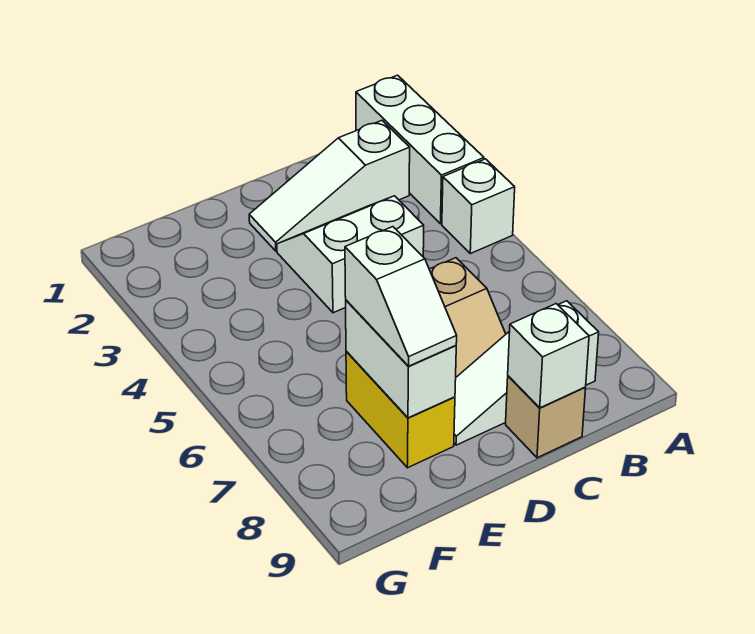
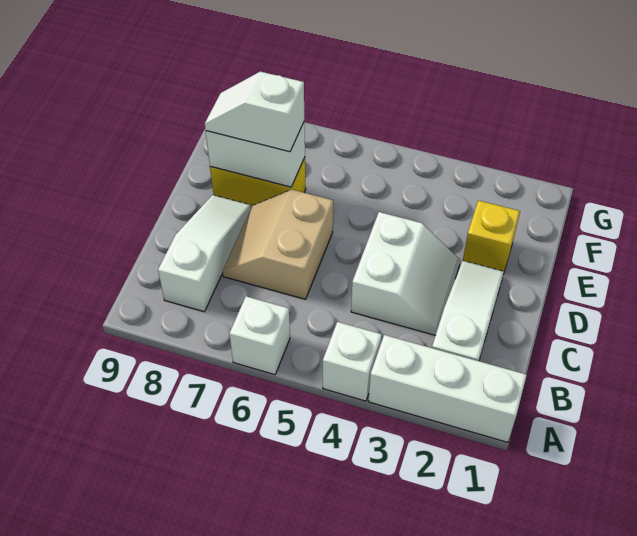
tan brick C9 level 1 -> none
white brick C9 level 2 -> white brick A6 level 1
none -> yellow brick E2 level 1

